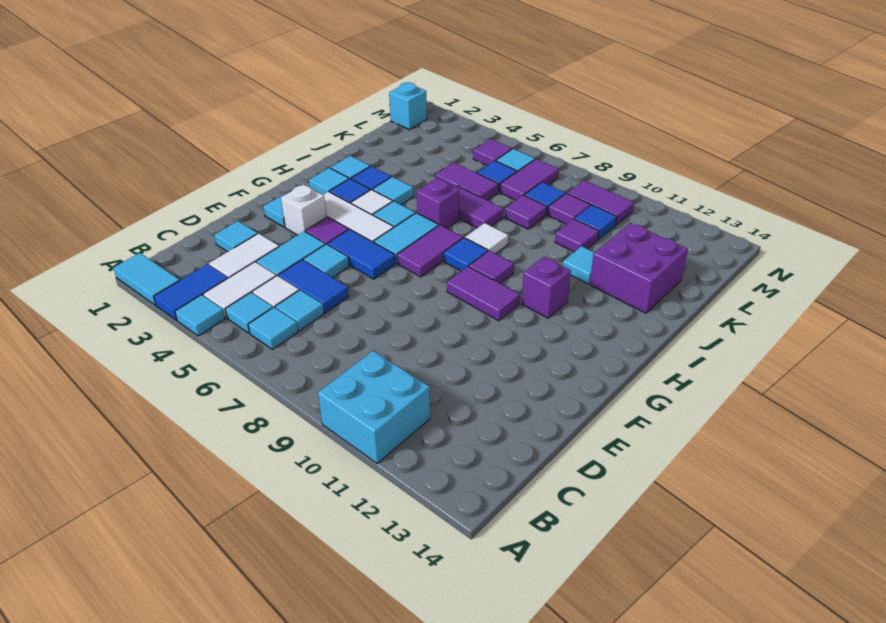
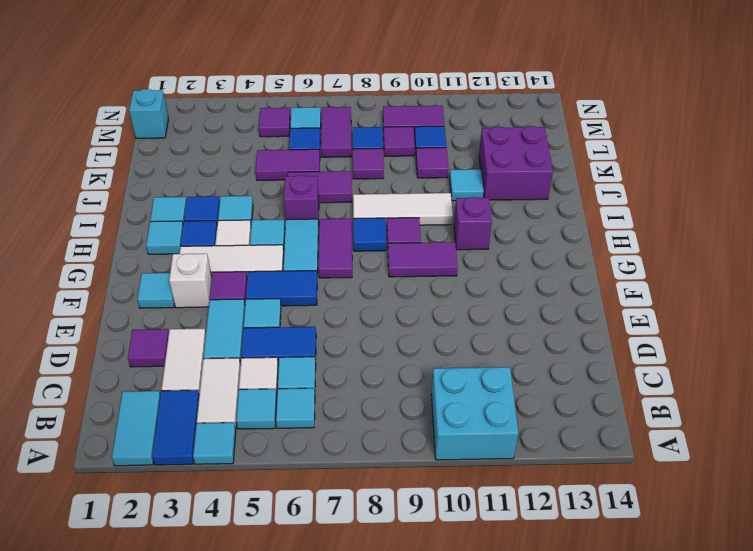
cyan tile A1:A2 level 1 -> cyan tile A2:B2 level 1
cyan tile D2 level 1 -> purple tile D2 level 1
white tile I8 level 1 -> white tile I8:I10 level 1

